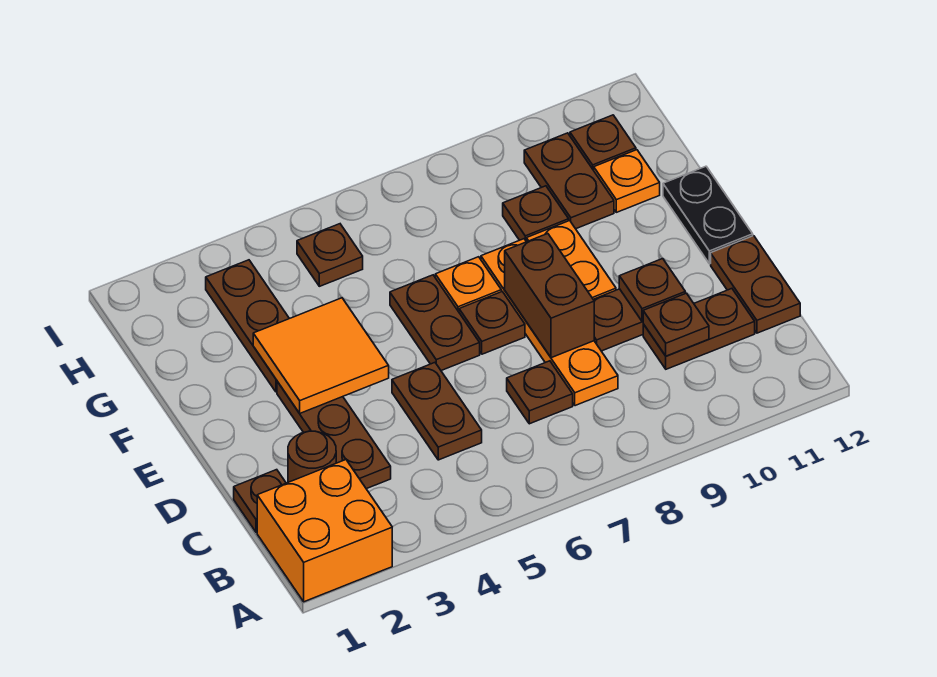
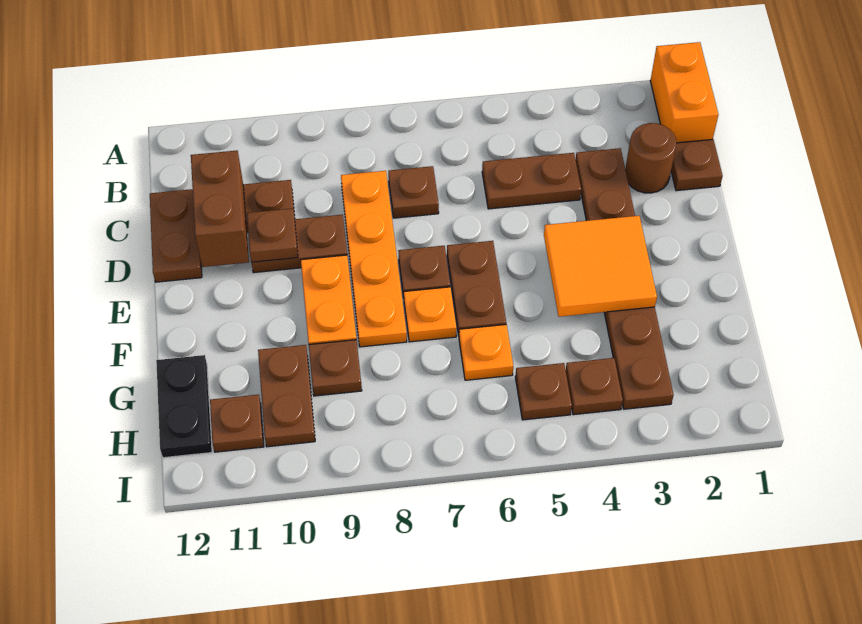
orange brick A1:B2 level 1 -> orange brick A1:B1 level 1
brown plate C5:D5 level 1 -> brown plate C4:C5 level 1
brown plate C10 level 2 -> brown plate H4 level 1
brown brick D8:E8 level 2 -> brown brick C11:D11 level 2
black plate E12:F12 level 1 -> black plate G12:H12 level 1
orange plate G11 level 1 -> orange plate G6 level 1

